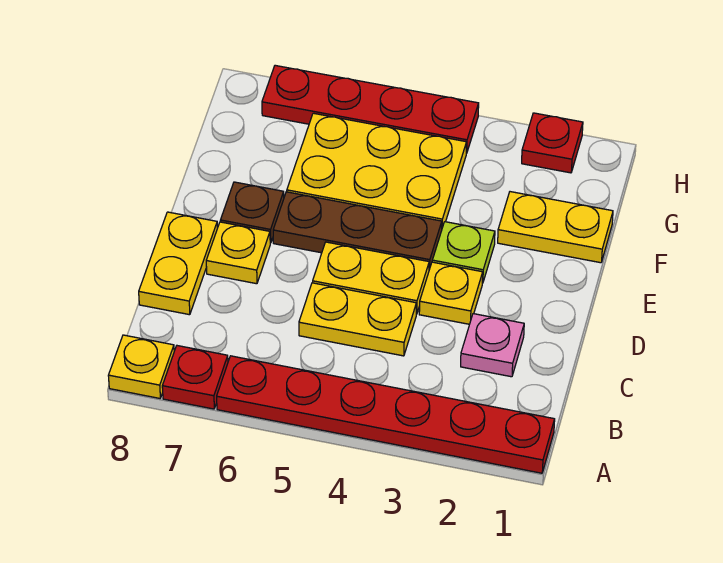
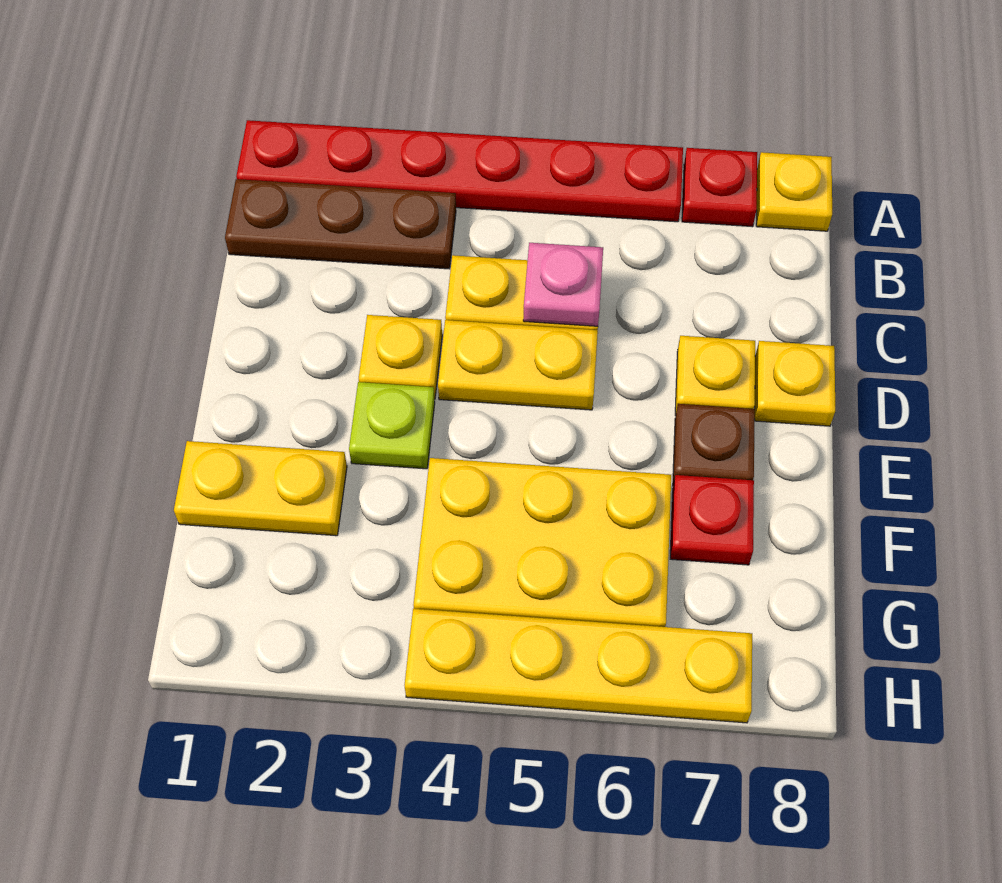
pink plate C2 level 1 -> pink plate C5 level 2
yellow plate C8:D8 level 1 -> yellow plate D8 level 1
brown plate E4:E6 level 1 -> brown plate B1:B3 level 1
red plate H2 level 1 -> red plate F7 level 1
red plate H4:H7 level 1 -> yellow plate H4:H7 level 1

